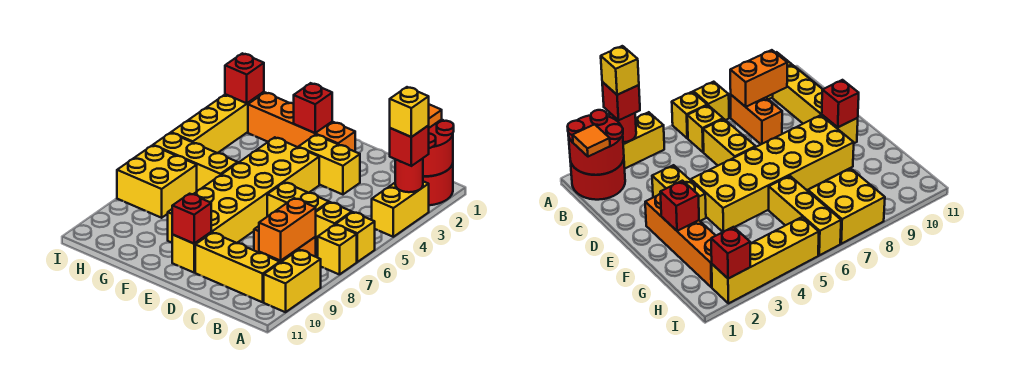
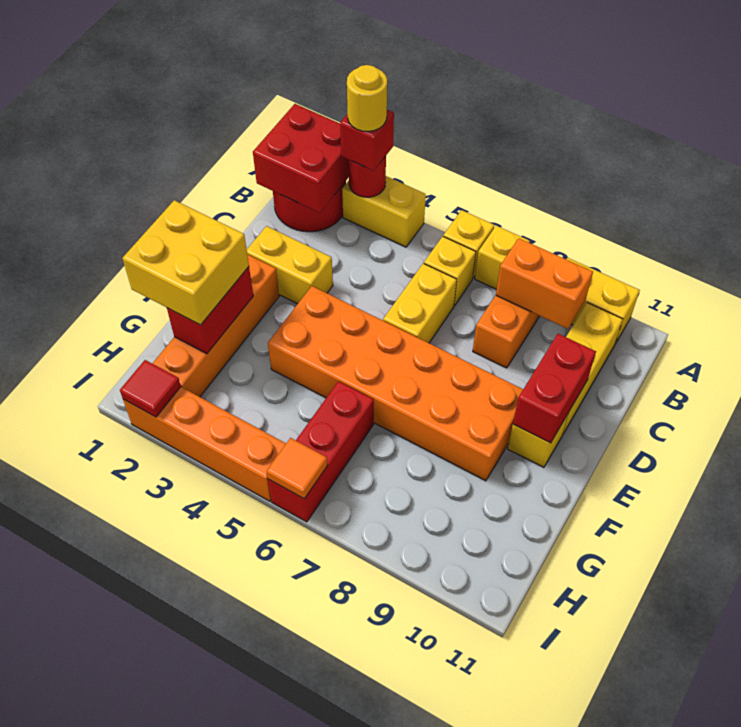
red round brick A1:B2 level 2 -> red brick A1:B2 level 2
yellow brick A3 level 4 -> yellow round brick A3 level 4
orange tile B1 level 3 -> orange tile I6 level 2
yellow brick D3:E3 level 1 -> yellow brick D2:D3 level 1
yellow brick E4:F9 level 1 -> orange brick E4:F9 level 1
red brick E10 level 2 -> red brick D10:E10 level 2
red brick F2 level 2 -> red brick F2:G2 level 2
yellow brick G6:I6 level 1 -> red brick G6:I6 level 1
yellow brick H7:I8 level 1 -> yellow brick F1:G2 level 3
yellow brick I2:I5 level 1 -> orange brick I2:I5 level 1
red brick I2 level 2 -> red tile I2 level 2

